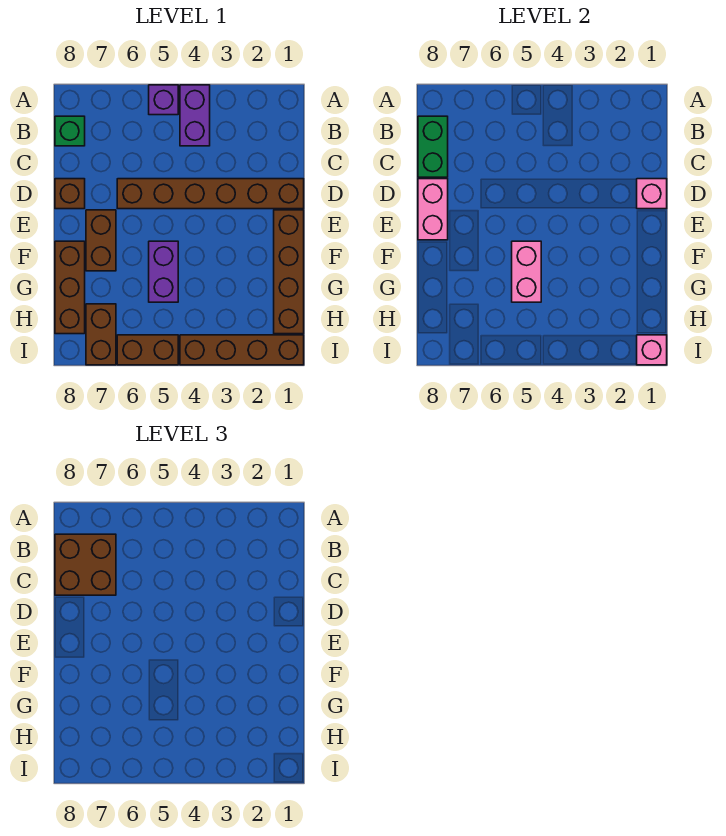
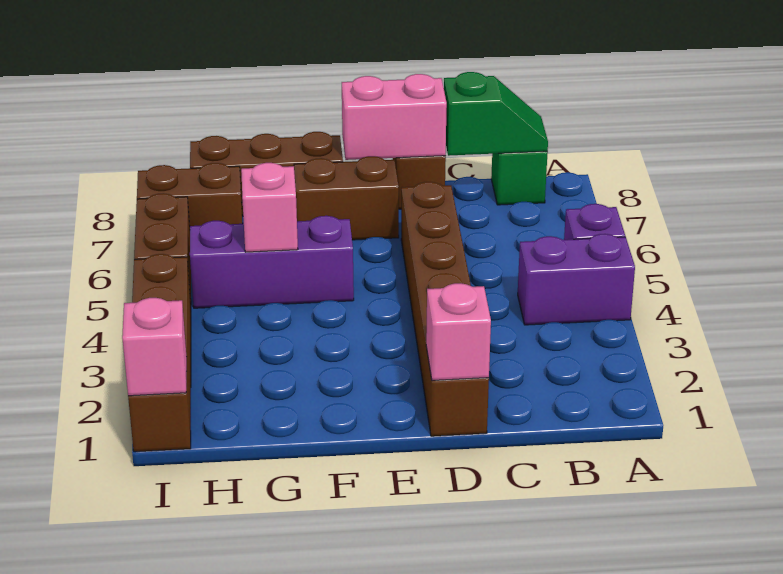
brown brick B7:C8 level 3 -> none
green brick B8:C8 level 2 -> green slope B8:C8 level 2 top C
brown brick E1:H1 level 1 -> none
purple brick F5:G5 level 1 -> purple brick F5:H5 level 1
pink brick F5:G5 level 2 -> pink brick G5 level 2

